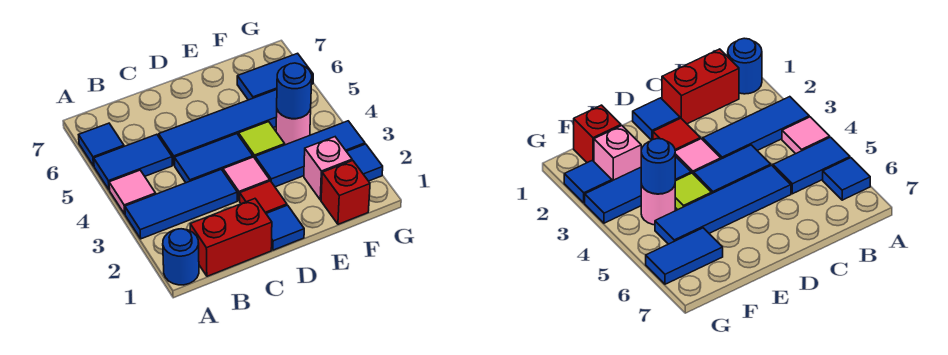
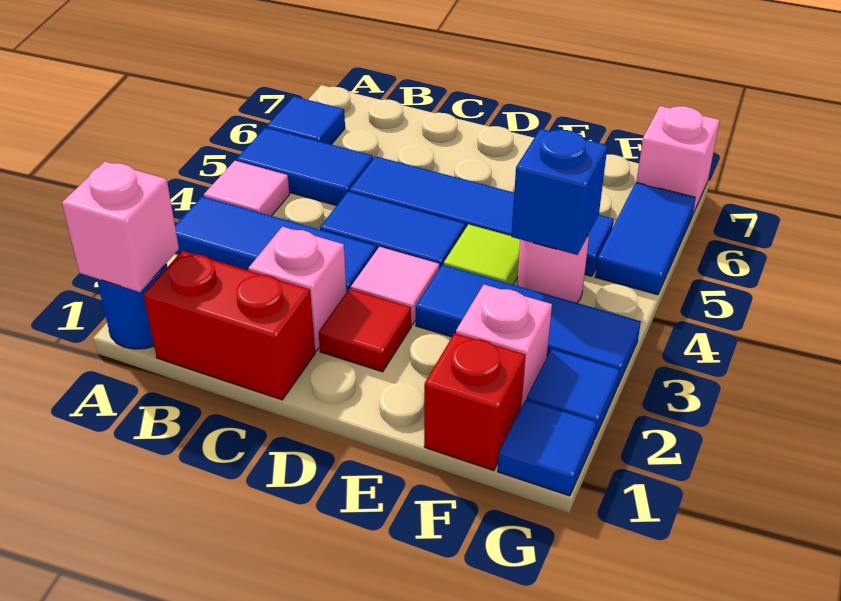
none -> pink brick A1 level 2
none -> pink brick C2 level 1
blue tile D1 level 1 -> blue tile G1 level 1
blue round brick F4 level 2 -> blue brick F4 level 2
blue tile F6:G6 level 1 -> blue tile G5:G6 level 1
none -> pink brick G7 level 1

